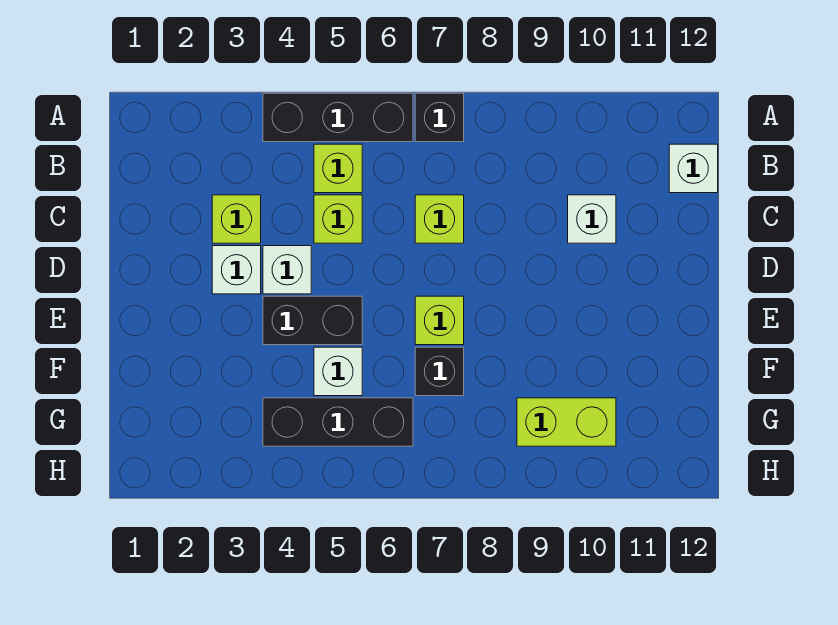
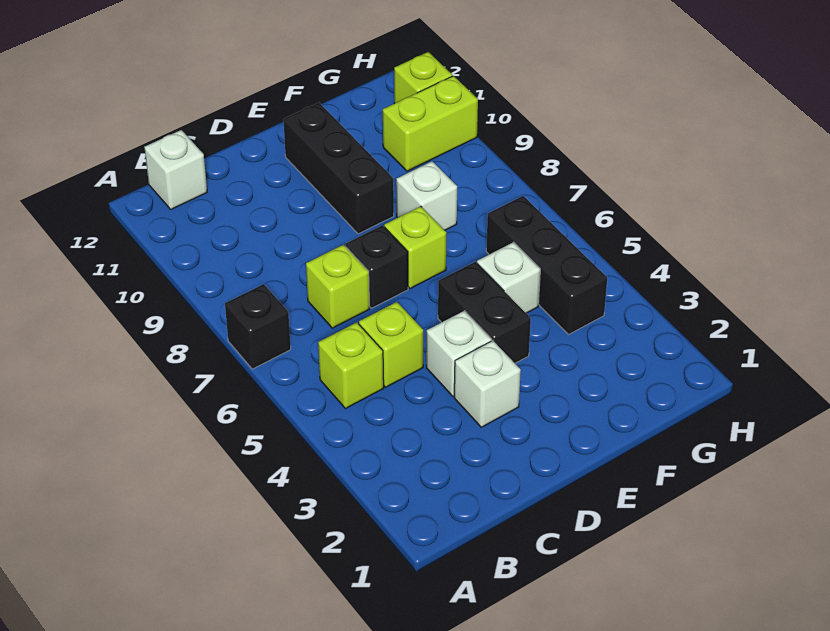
black brick A4:A6 level 1 -> black brick E9:E11 level 1
lime brick C3 level 1 -> lime brick H11 level 1
white brick C10 level 1 -> white brick F8 level 1
black brick F7 level 1 -> black brick D7 level 1
lime brick G9:G10 level 1 -> lime brick G10:H10 level 1

